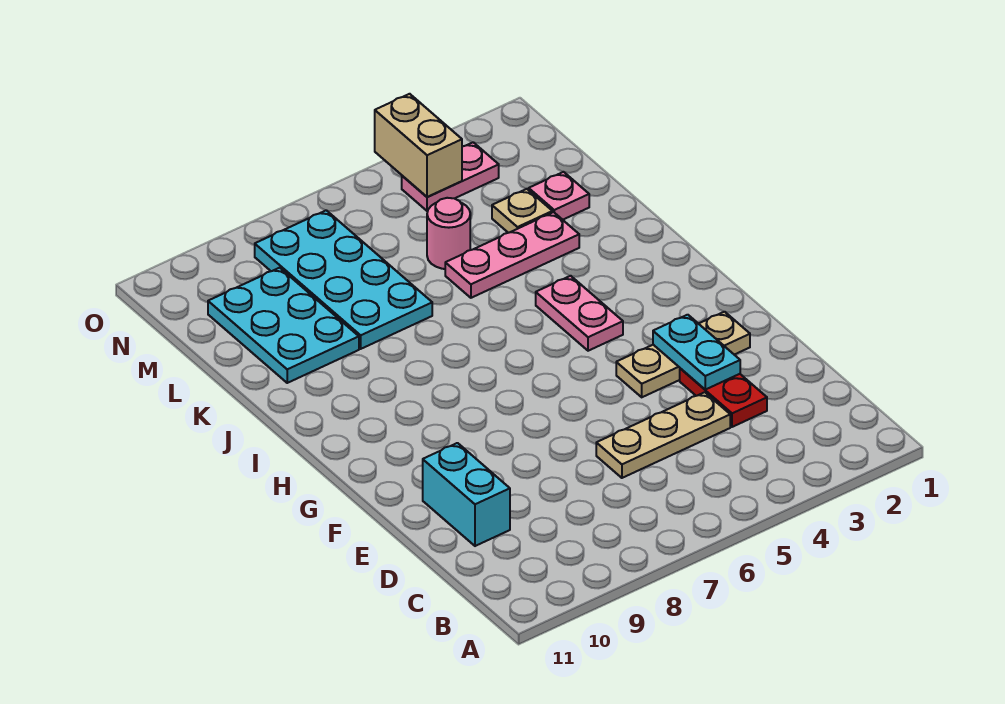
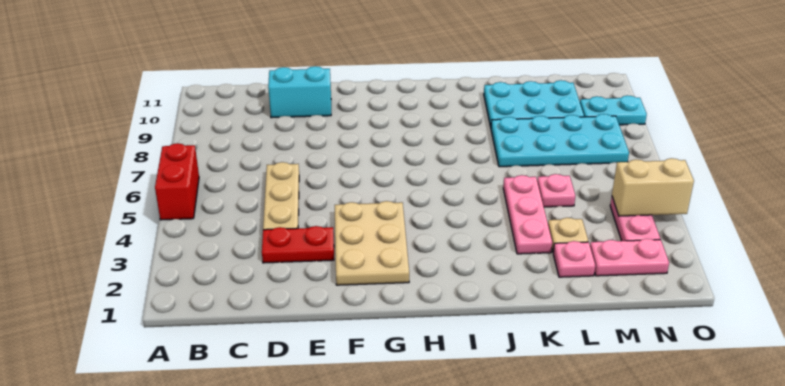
none -> red brick A5:A6 level 1
cyan plate E3:F3 level 2 -> cyan plate N9:O9 level 1
tan plate F2:F4 level 1 -> tan plate F2:G4 level 1
pink plate H4:I4 level 1 -> pink plate M2:N2 level 1
pink round brick L5 level 1 -> pink plate L5 level 1

